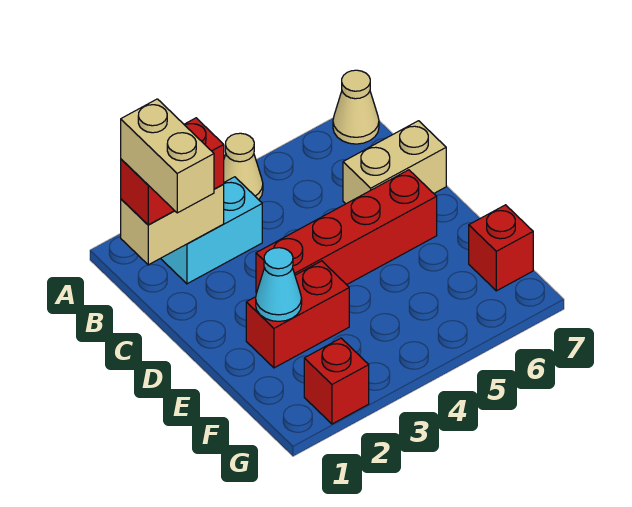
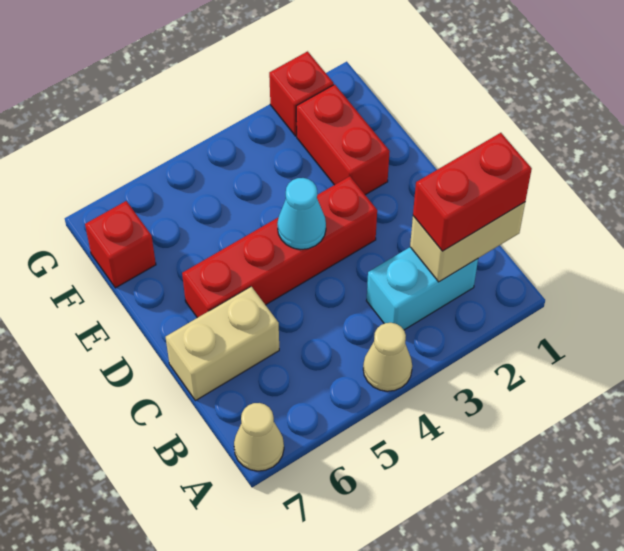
tan brick B1:C1 level 4 -> none
red brick E2:E3 level 1 -> red brick E2:F2 level 1
cyan cone E2 level 2 -> cyan cone D4 level 2

